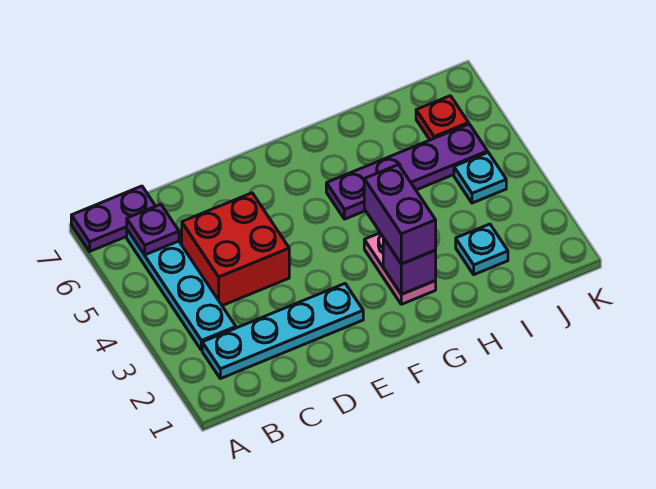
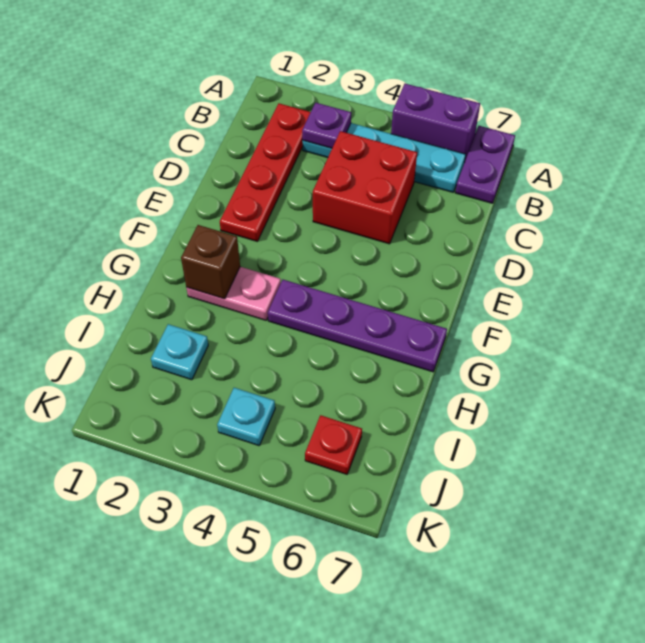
cyan plate B2:E2 level 1 -> red plate B2:E2 level 1
purple plate B6 level 2 -> purple plate B3 level 2
purple brick G2 level 2 -> brown brick G2 level 2
purple brick G2:G3 level 3 -> purple brick A5:A6 level 1
purple plate G5:J5 level 1 -> purple plate G4:G7 level 1

